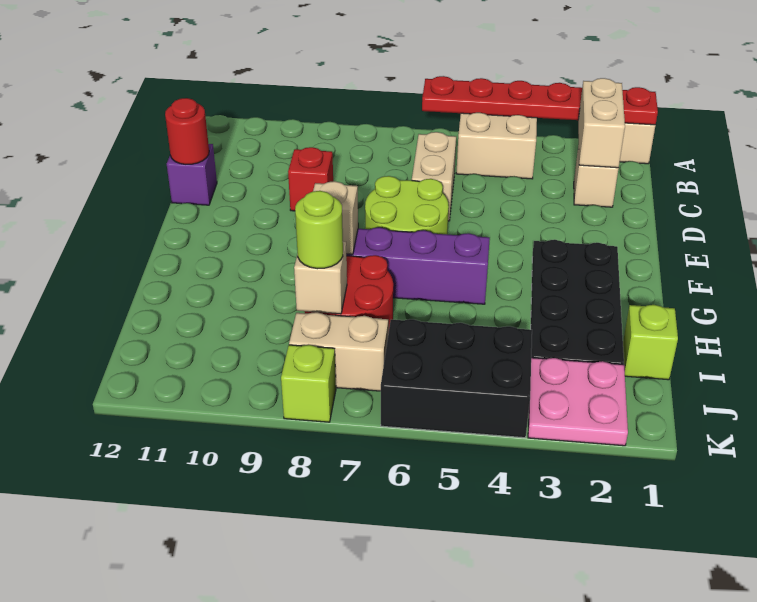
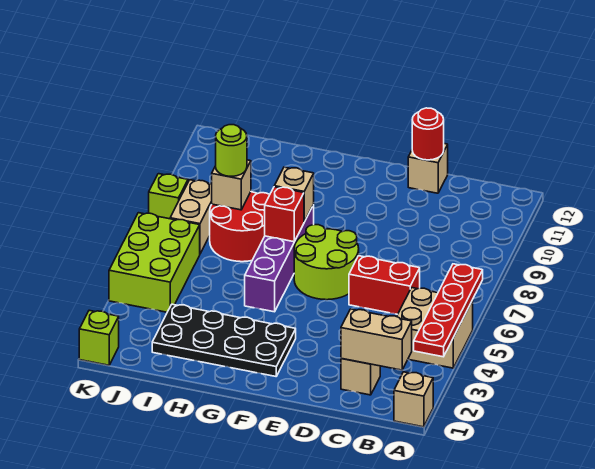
red plate A1:A6 level 2 -> red plate A3:A6 level 2
tan brick C6:D6 level 1 -> red brick C6:D6 level 1
red brick D9 level 1 -> red brick G7 level 2
purple brick D12 level 1 -> tan brick D12 level 1
lime brick I1 level 1 -> lime brick K1 level 1
pink plate J2:K3 level 1 -> none
black brick J4:K6 level 1 -> lime brick J4:K6 level 1

